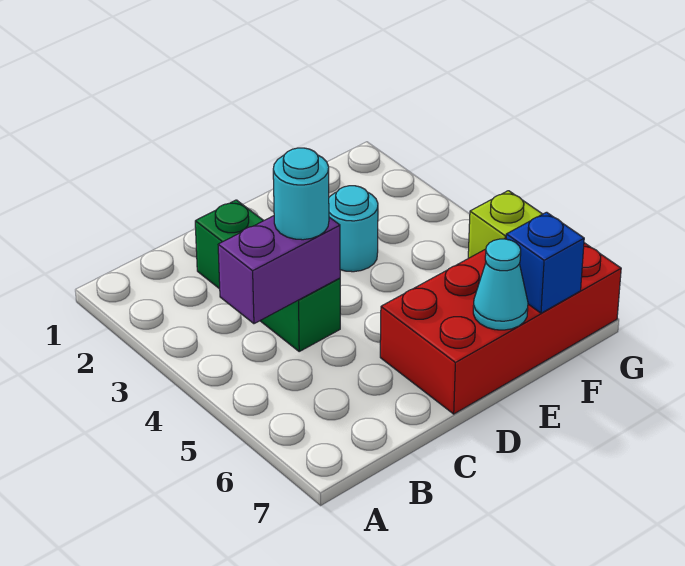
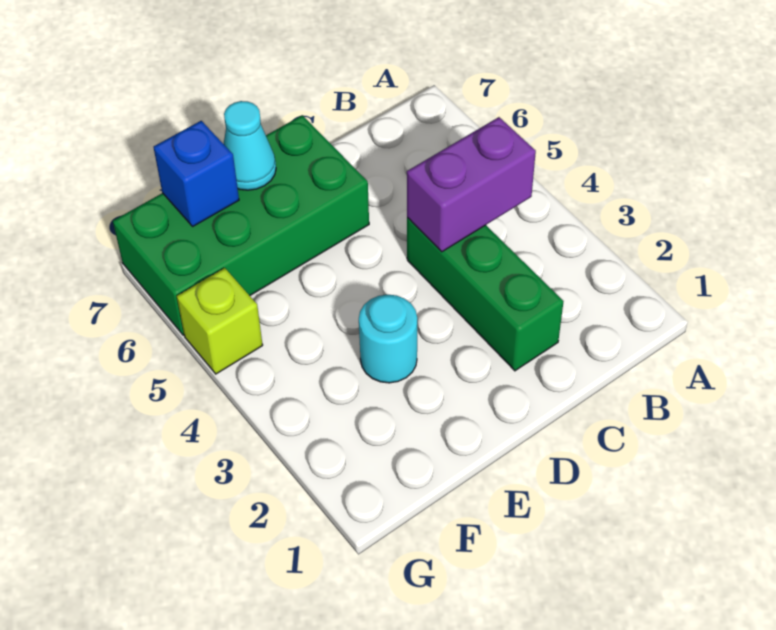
cyan round brick C4 level 3 -> none
red brick D6:G7 level 1 -> green brick D6:G7 level 1

